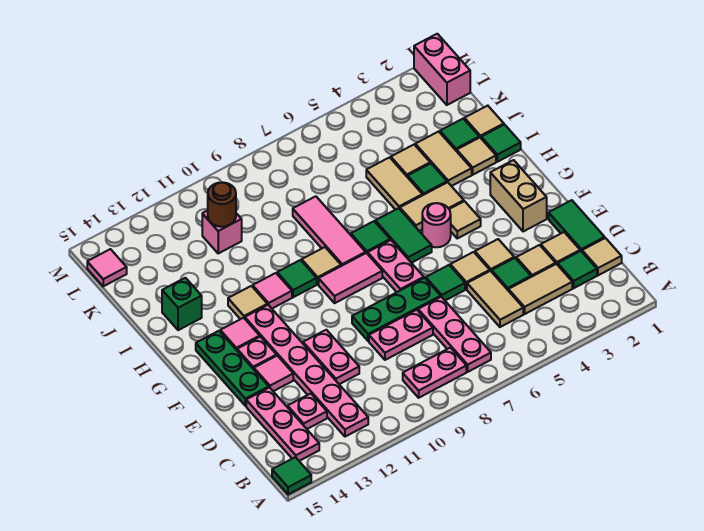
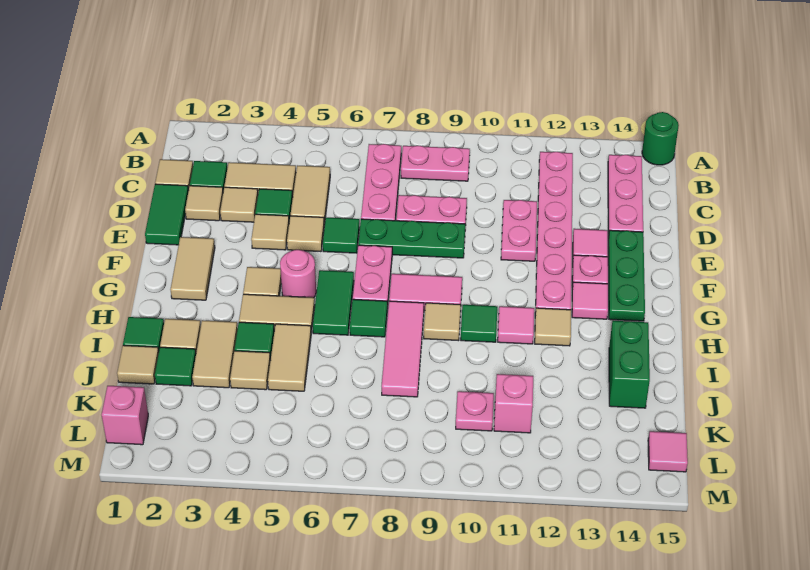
green tile A15 level 1 -> green round brick A15 level 1
pink plate C13 level 1 -> pink plate K10 level 1
tan brick F2:G2 level 1 -> tan tile F2:G2 level 1
green brick I14 level 1 -> green brick I14:J14 level 1
brown round brick K11 level 2 -> none
pink brick L1:M1 level 1 -> pink brick L1 level 1

